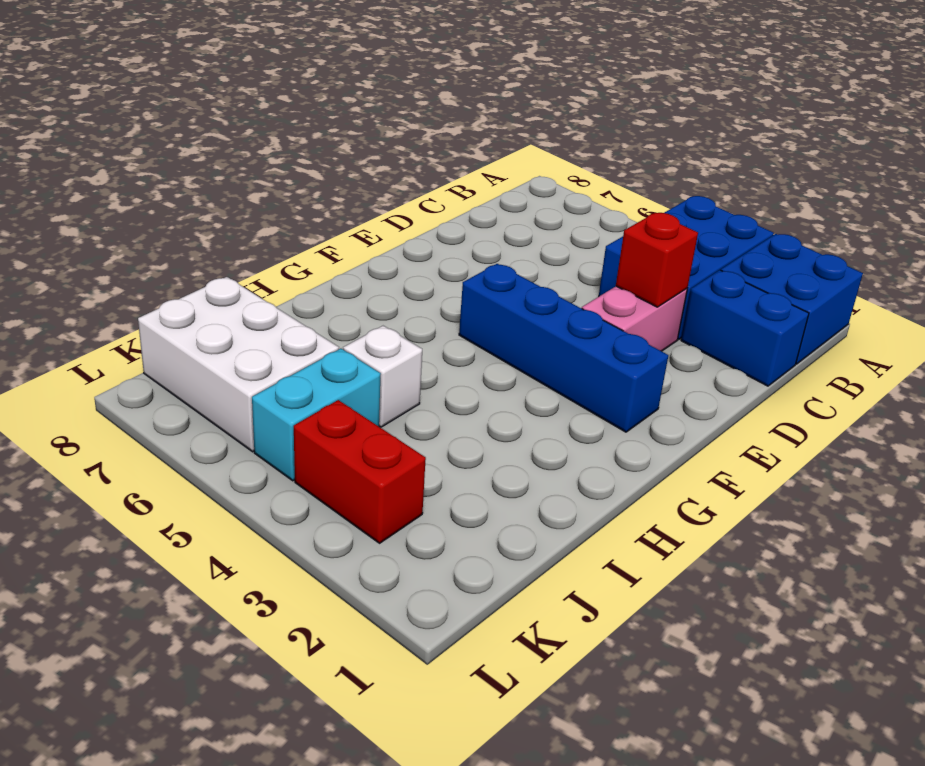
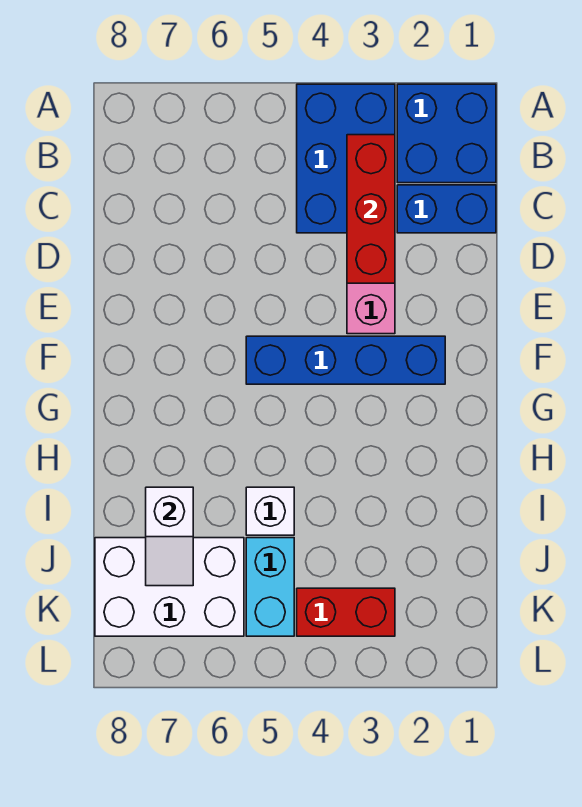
red brick D3 level 2 -> red brick B3:D3 level 2
none -> white slope I7:J7 level 2 top I

